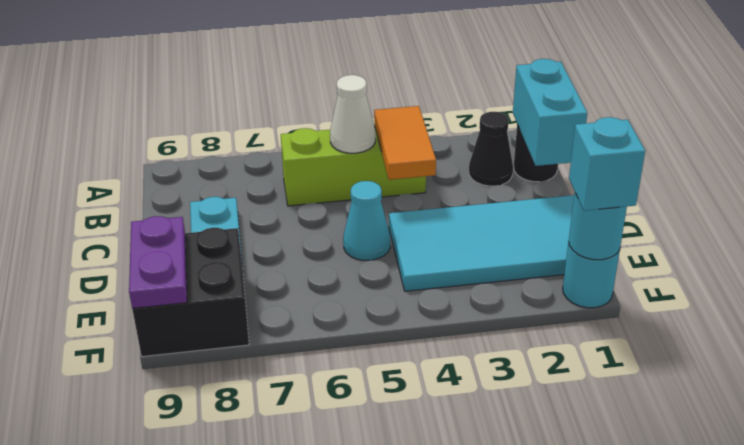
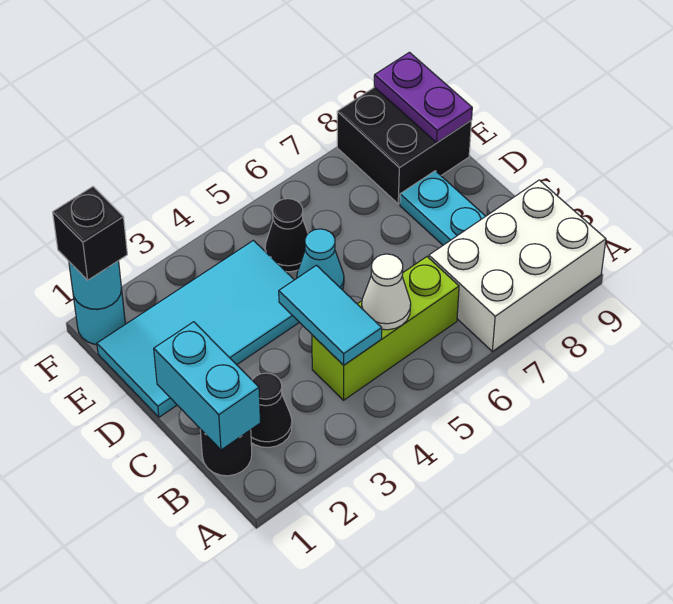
none -> white brick A7:B9 level 1
orange tile B4:C4 level 2 -> cyan tile B4:C4 level 2
none -> black cone E5 level 1
cyan brick F1 level 3 -> black brick F1 level 3

